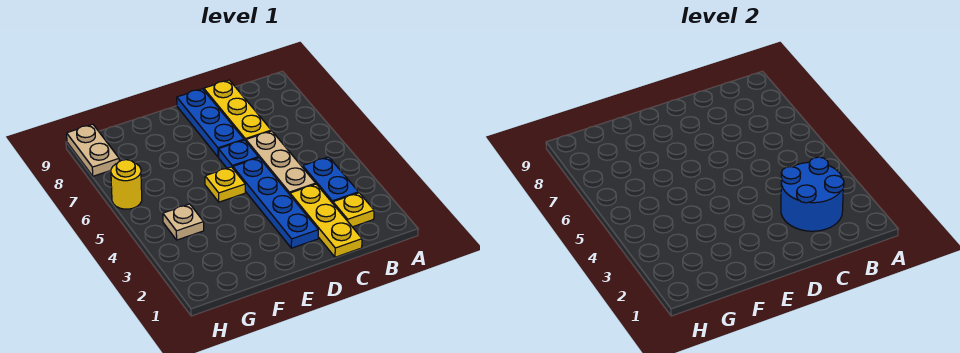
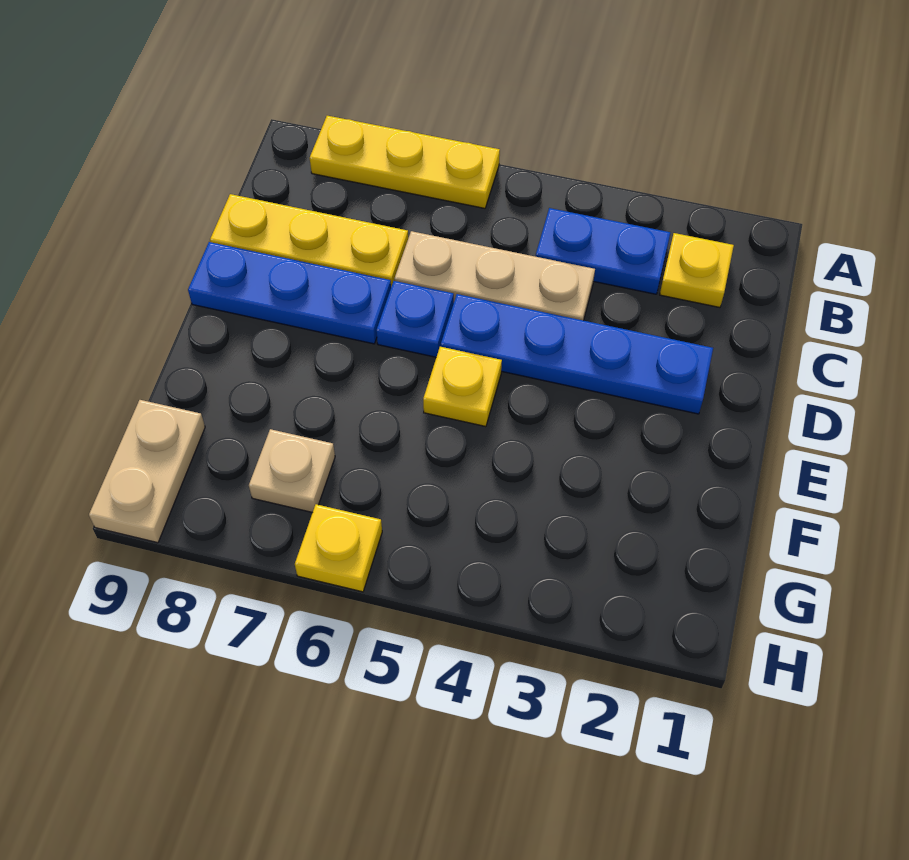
blue round brick B2:C3 level 2 -> none
yellow plate C1:C3 level 1 -> yellow plate A6:A8 level 1
tan plate G4 level 1 -> tan plate G7 level 1
yellow round brick H6 level 1 -> yellow plate H6 level 1
tan plate H8:H9 level 1 -> tan plate G9:H9 level 1

